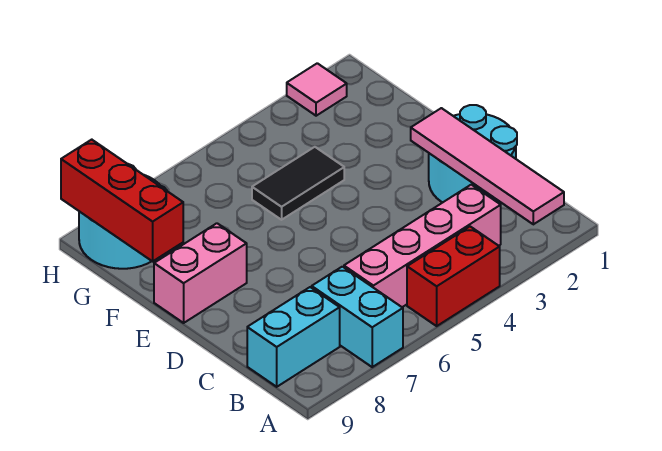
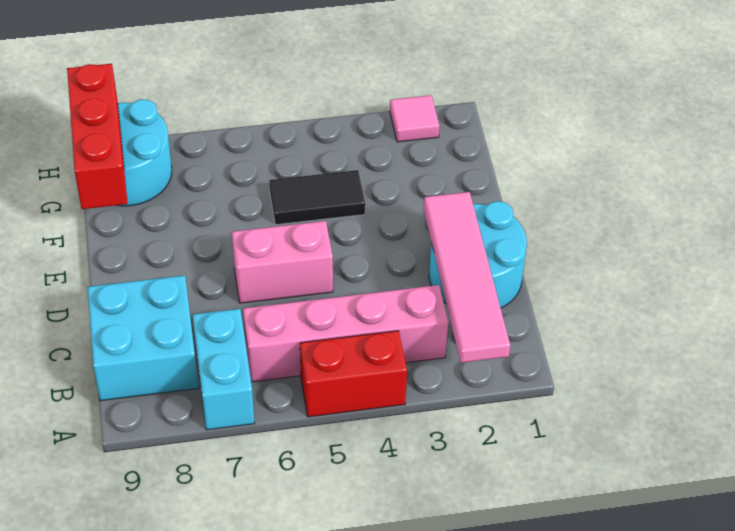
cyan brick B8:B9 level 1 -> cyan brick B8:C9 level 1
pink brick E8:E9 level 1 -> pink brick D5:D6 level 1

